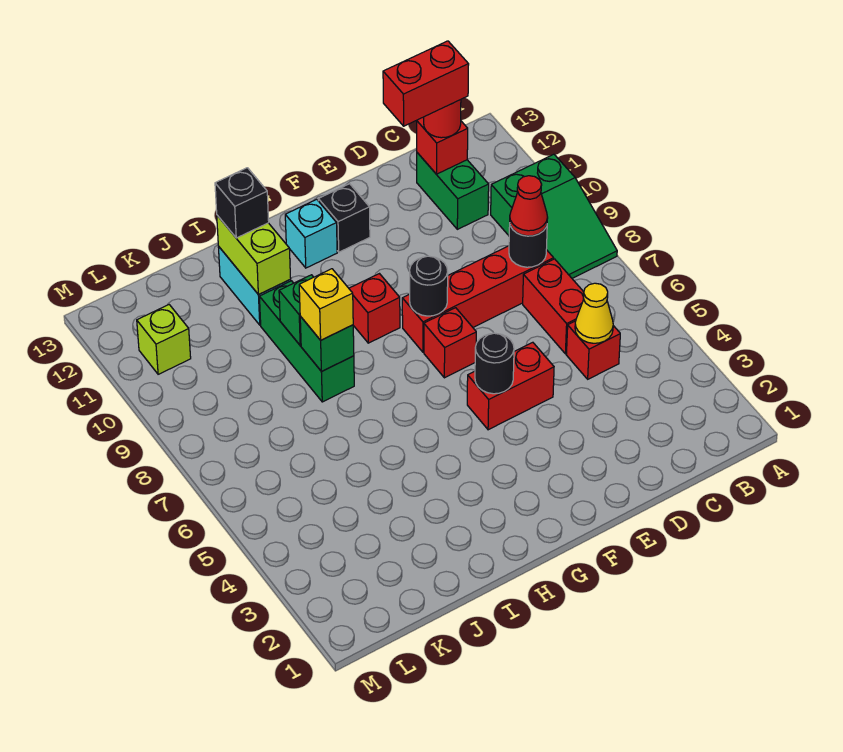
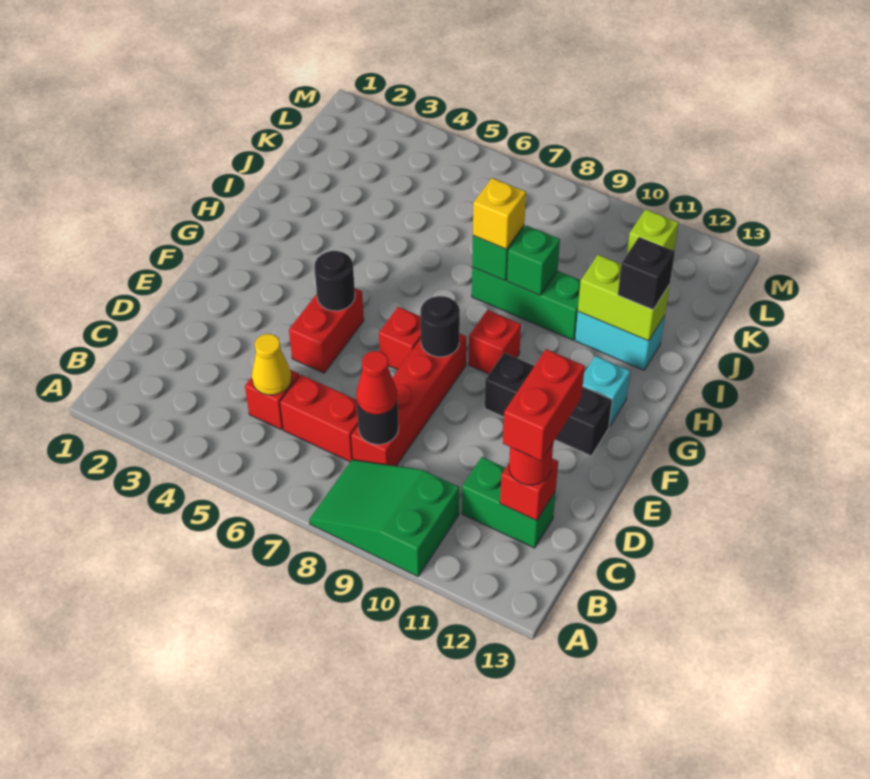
black brick F12 level 1 -> black brick F10:F12 level 1

